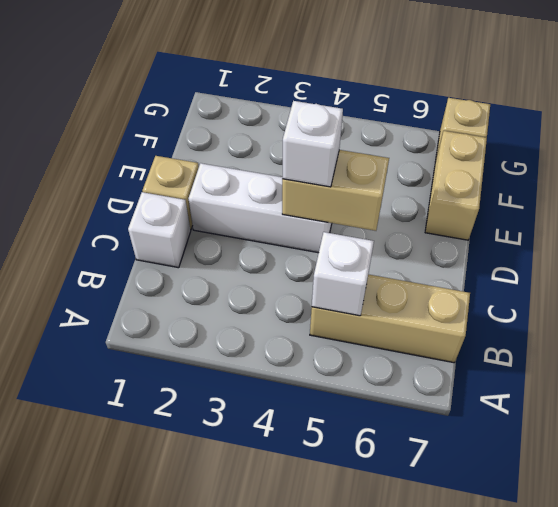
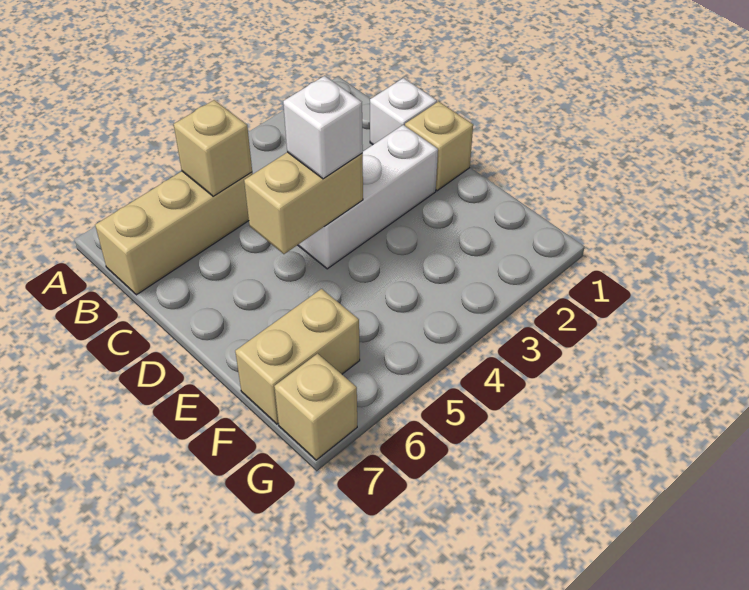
white brick B5 level 2 -> tan brick B5 level 2
tan brick E7:F7 level 1 -> tan brick F6:F7 level 1

